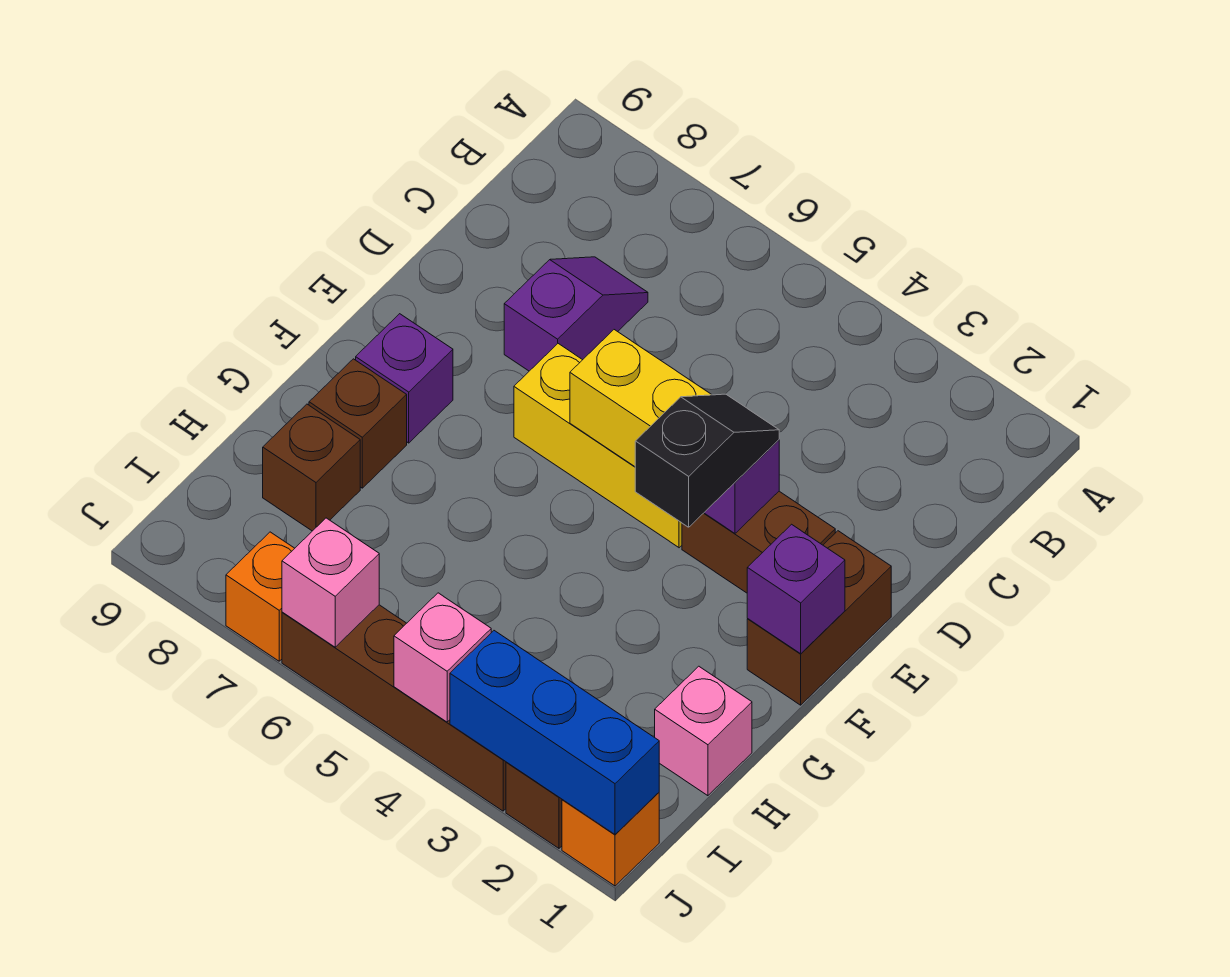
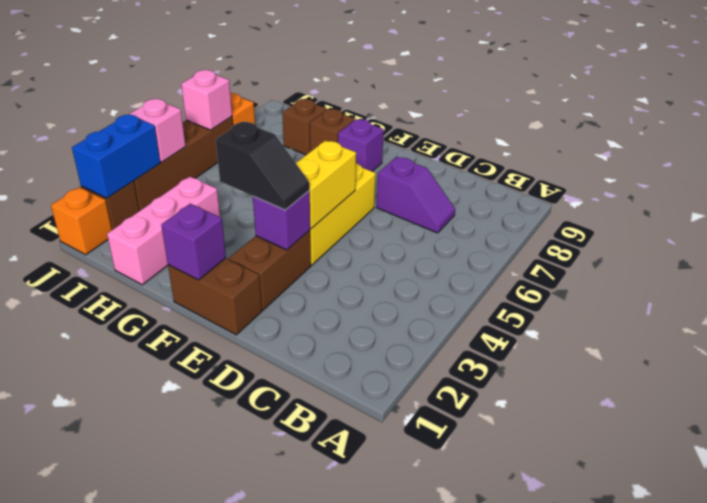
pink brick H1 level 1 -> pink brick H1:H3 level 1
blue brick J1:J3 level 2 -> blue brick J2:J3 level 2

